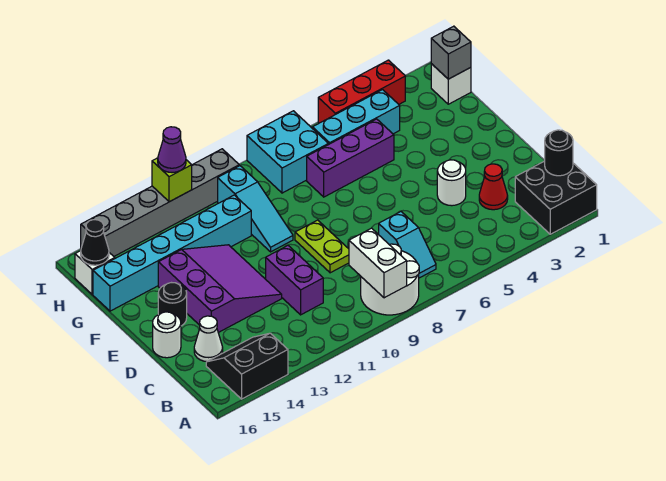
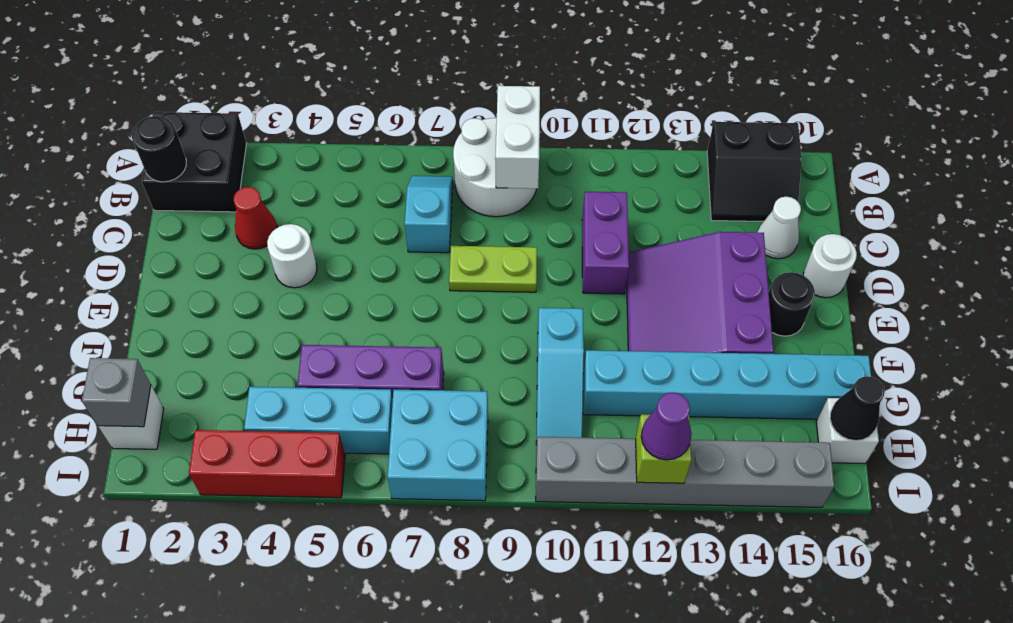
lime plate D9:E9 level 1 -> lime plate D8:D9 level 1
cyan slope F10:H10 level 1 top H -> cyan slope F10:H10 level 1 top F

